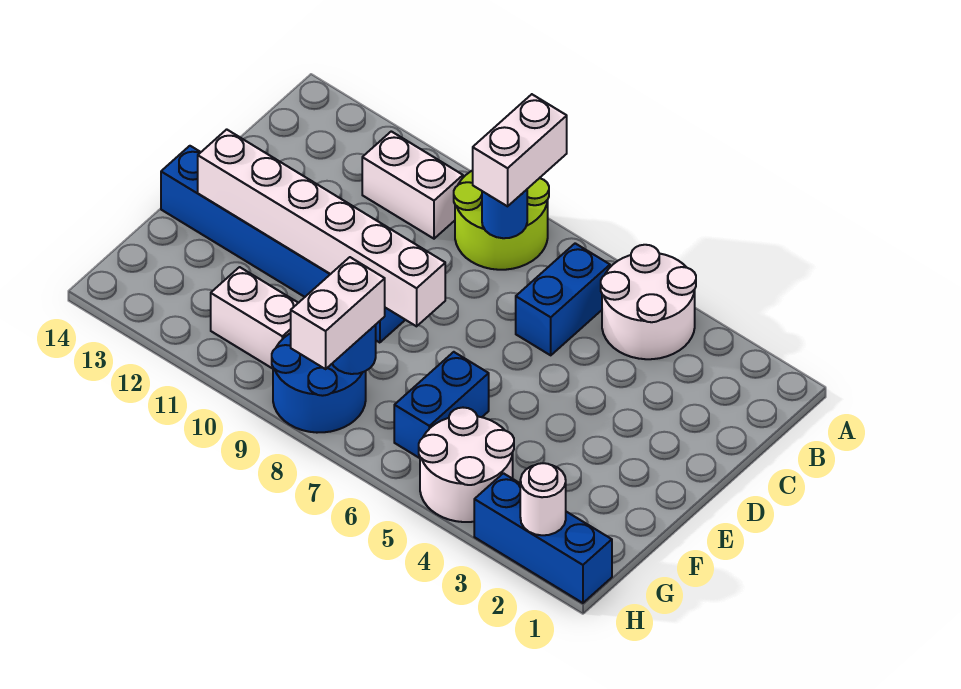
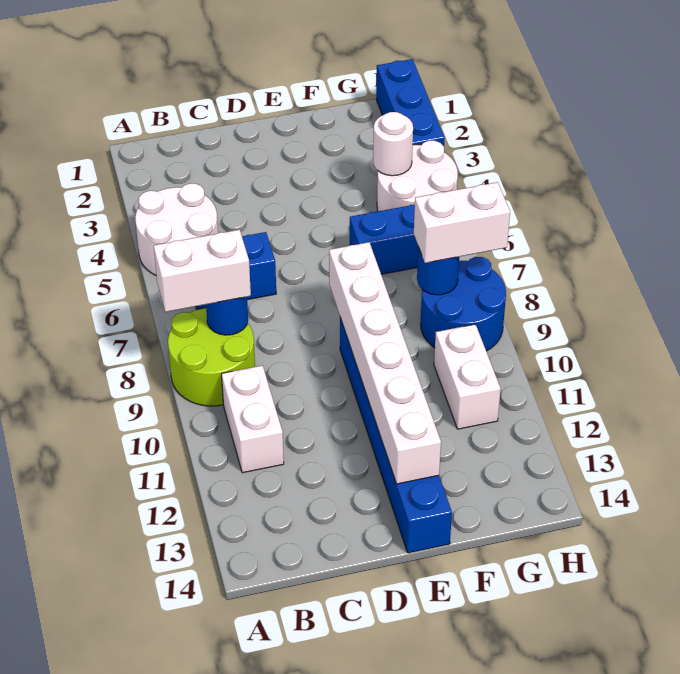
white round brick H2 level 2 -> white round brick G4 level 2

